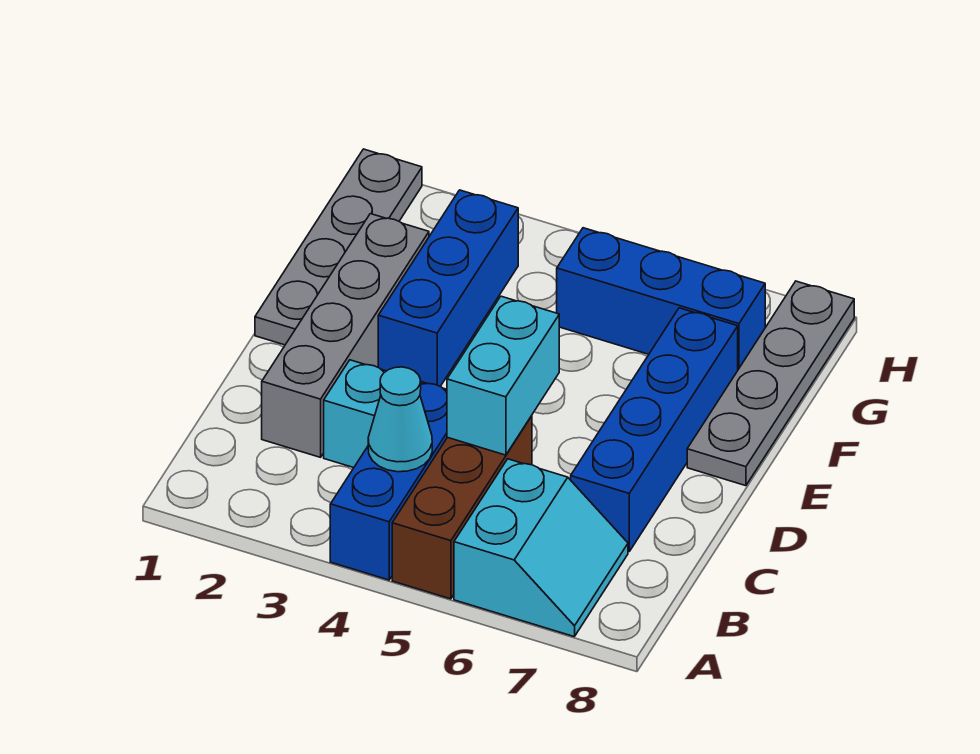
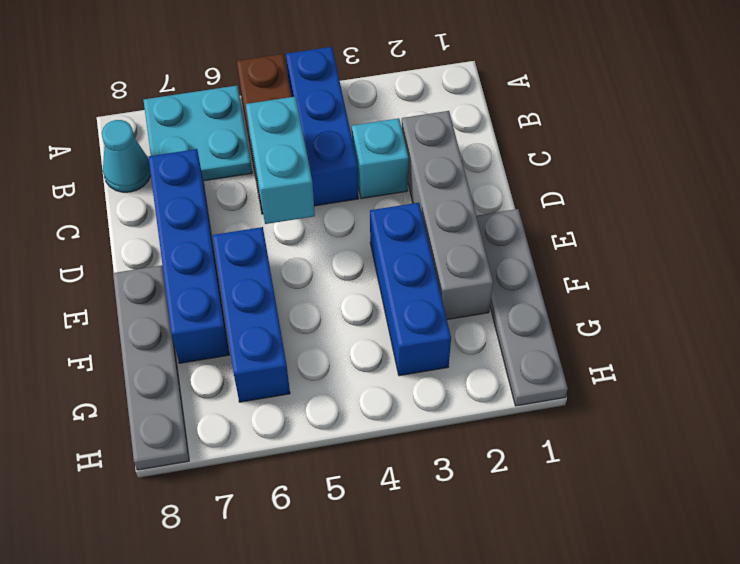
cyan slope A6:B7 level 1 top 6 -> cyan plate A6:B7 level 1
cyan cone B4 level 2 -> cyan cone B8 level 1
blue brick G5:G7 level 1 -> blue brick E6:G6 level 1

